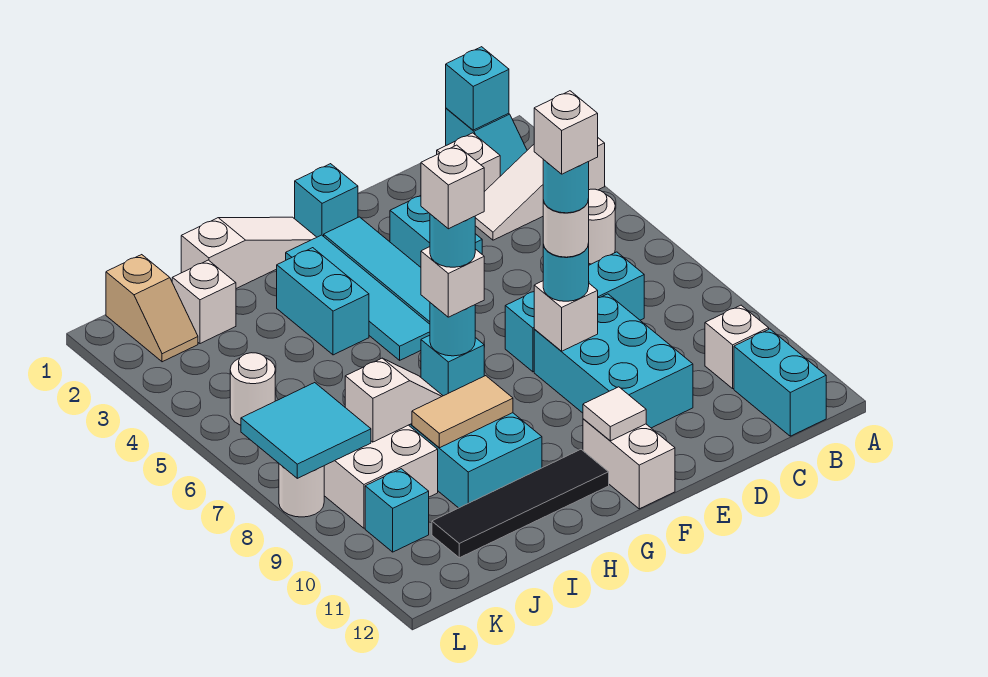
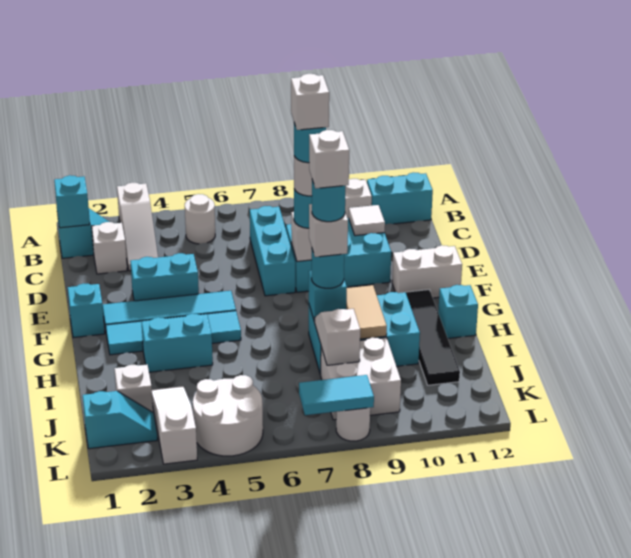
white tile F11 level 2 -> white tile D10 level 2
white slope G1:I1 level 1 top I -> white slope J3:L3 level 1 top L
tan slope K1:K2 level 1 top 1 -> cyan slope K1:K2 level 1 top 1
white round brick K5 level 1 -> white round brick K4:L5 level 1
cyan tile K7:L8 level 2 -> cyan tile L7:L8 level 2
cyan brick K10 level 1 -> cyan brick H12 level 1

